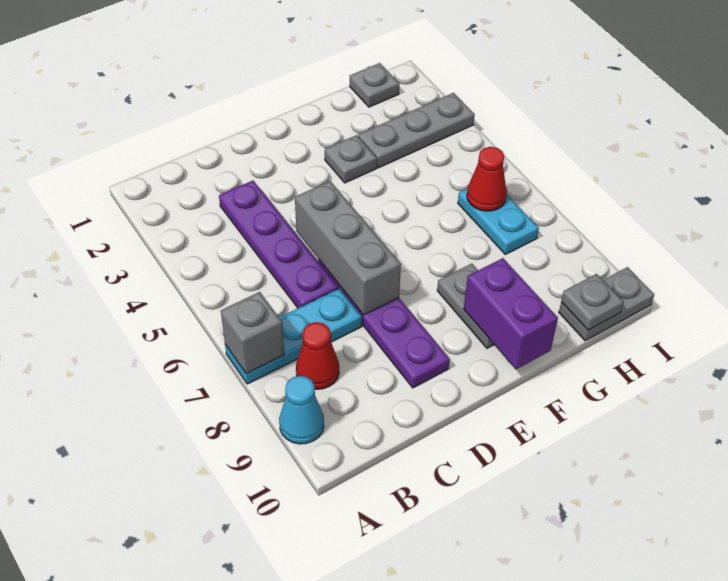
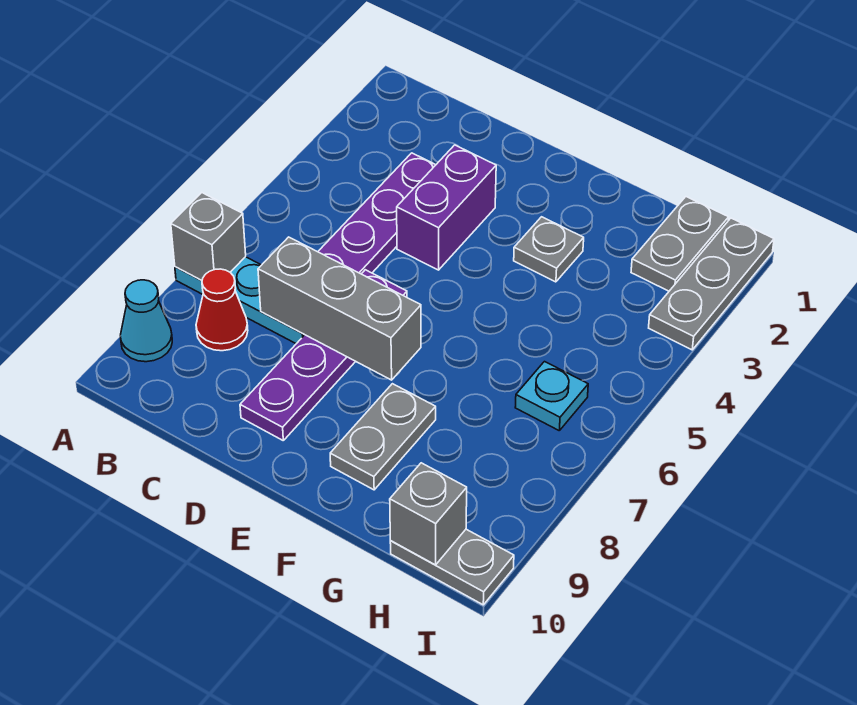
grey brick D5:D7 level 2 -> grey brick C7:E7 level 2
purple brick F9:F10 level 2 -> purple brick D3:D4 level 1
grey plate G3:I3 level 1 -> grey plate I1:I3 level 1
grey plate H1 level 1 -> grey plate H1:H2 level 1
cyan plate H6:H7 level 1 -> cyan plate H6 level 1
red cone H6 level 2 -> none
grey plate H10 level 2 -> grey brick H10 level 2

